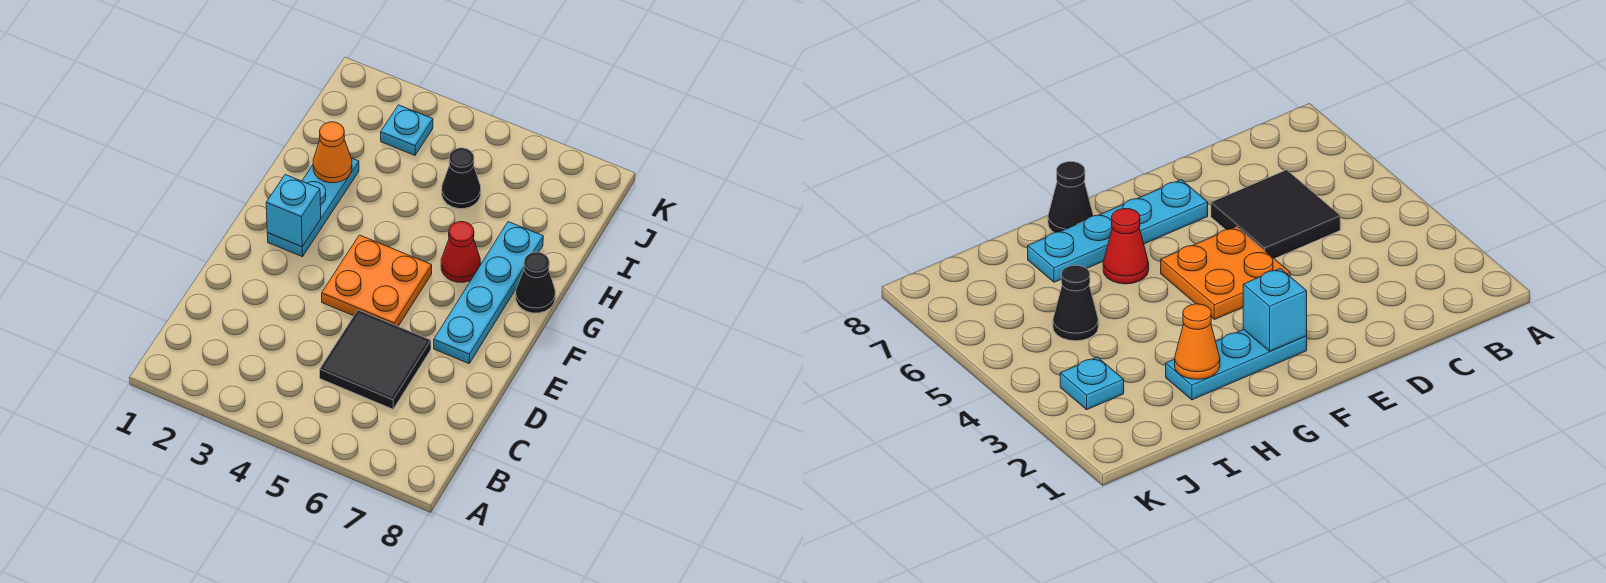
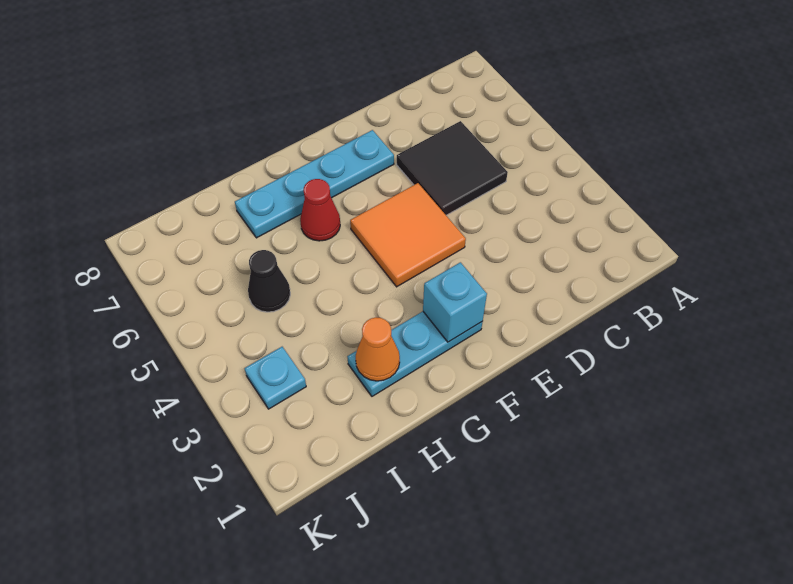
orange plate E4:F5 level 1 -> orange tile E4:F5 level 1
black cone G8 level 1 -> none

